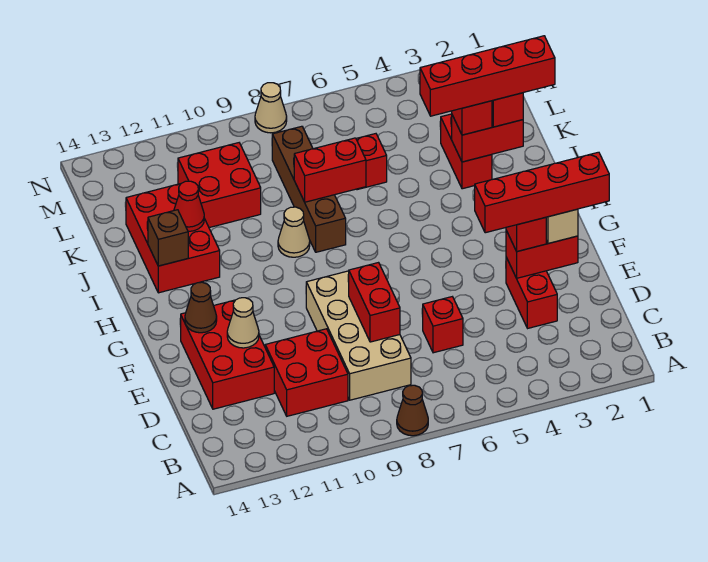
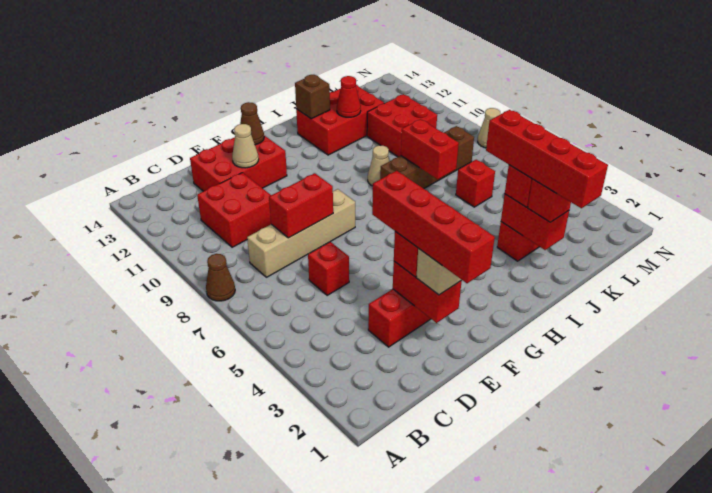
tan brick C8:F9 level 1 -> tan brick C8:F8 level 1

